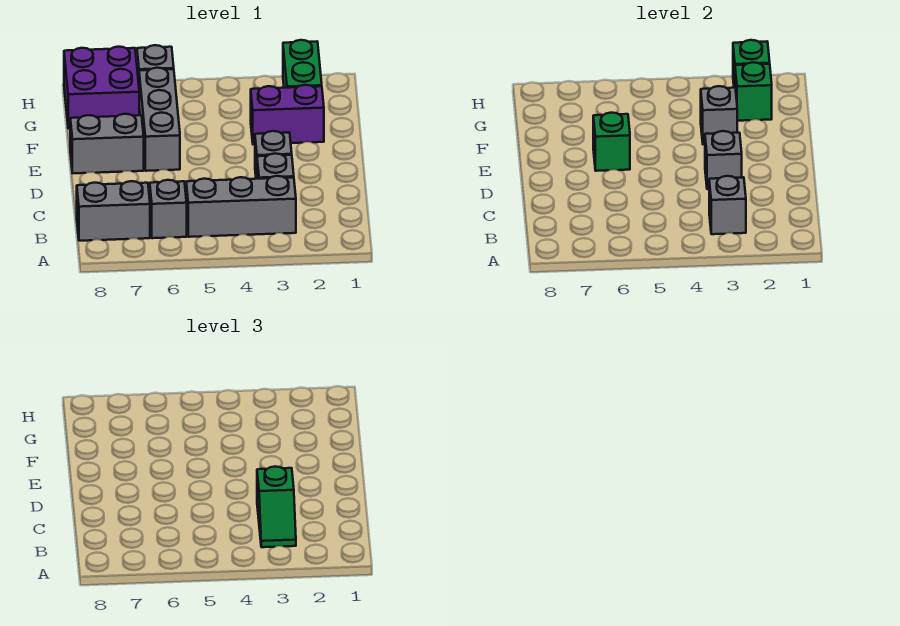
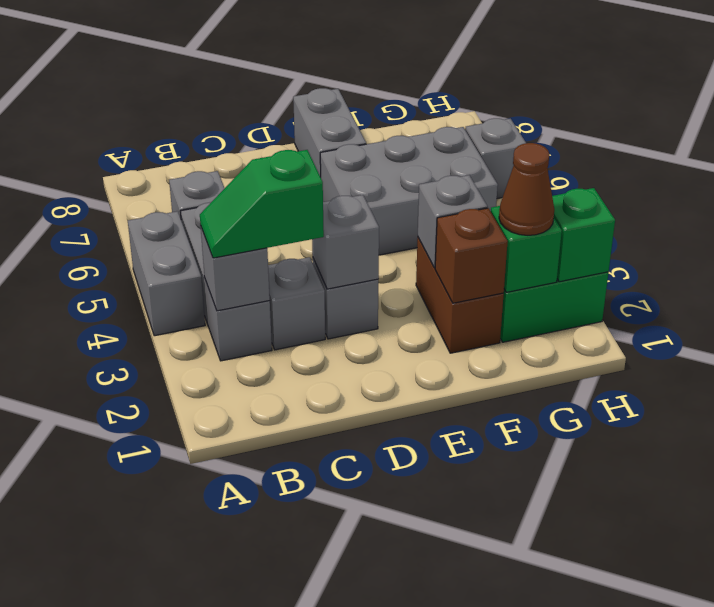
grey brick B7:B8 level 1 -> grey brick A4:A5 level 1
grey brick E6:G6 level 1 -> grey brick E5:G6 level 1
green brick E6 level 2 -> none
purple brick F2:F3 level 1 -> brown brick F2:F3 level 1
none -> brown brick F2 level 2
none -> brown cone G2 level 3
purple brick G7:H8 level 1 -> none

